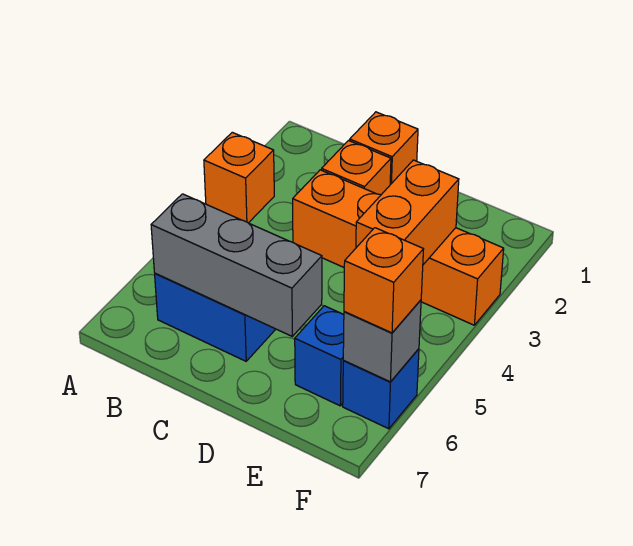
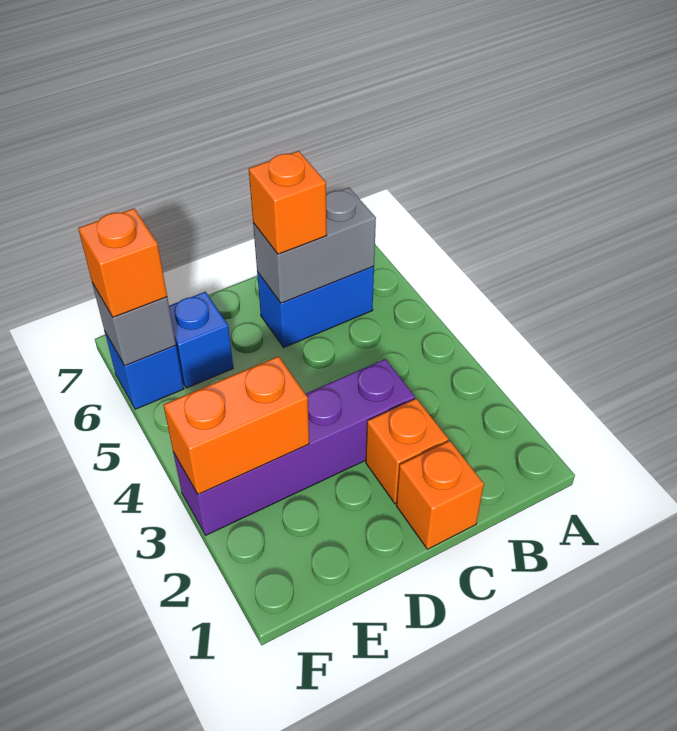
orange brick A3 level 1 -> orange brick C6 level 3
grey brick B6:D6 level 2 -> grey brick B6:C6 level 2
orange brick C3:F3 level 1 -> purple brick C3:F3 level 1
orange brick E3:E4 level 2 -> orange brick E3:F3 level 2

